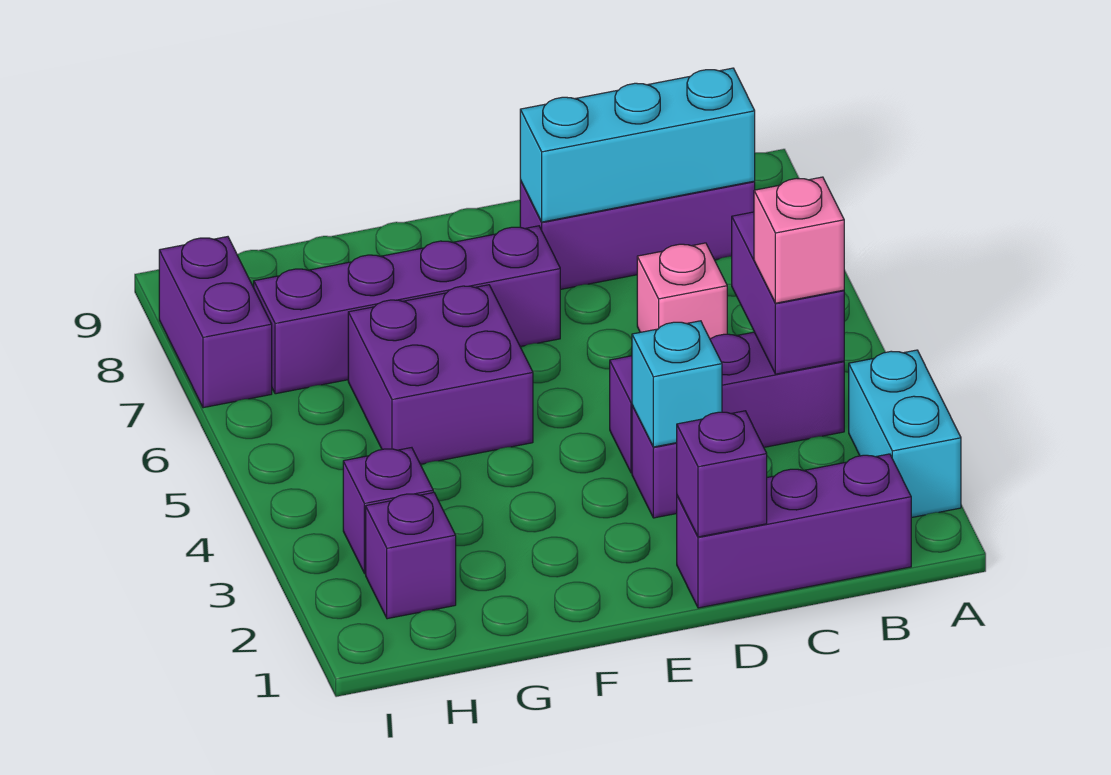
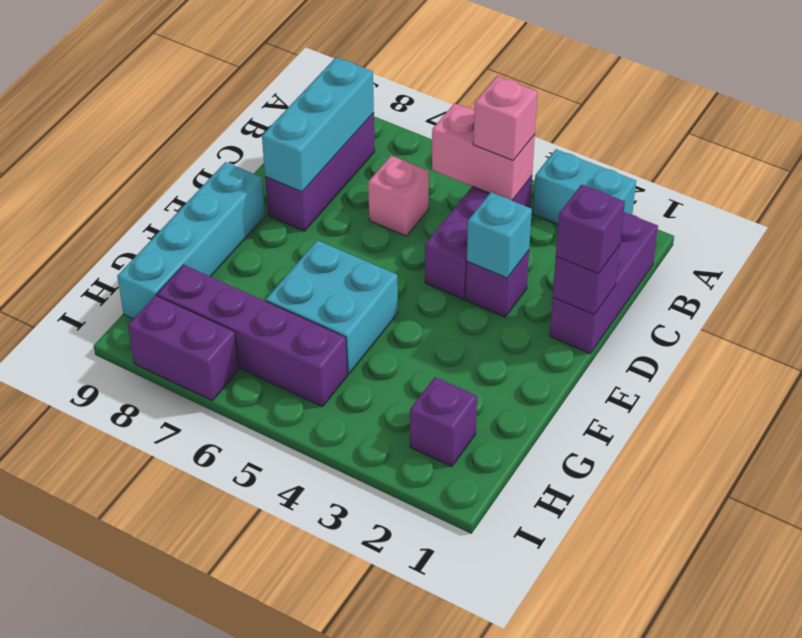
purple brick B4:B5 level 2 -> pink brick B4:B5 level 2
purple brick E7:H7 level 1 -> purple brick H5:H8 level 1
none -> cyan brick E9:H9 level 1
purple brick F5:G6 level 1 -> cyan brick F5:G6 level 1
purple brick H3 level 1 -> purple brick D1 level 3

